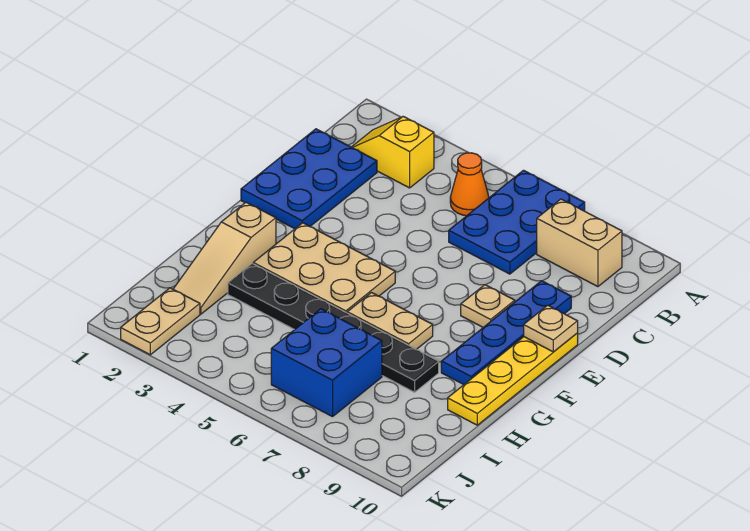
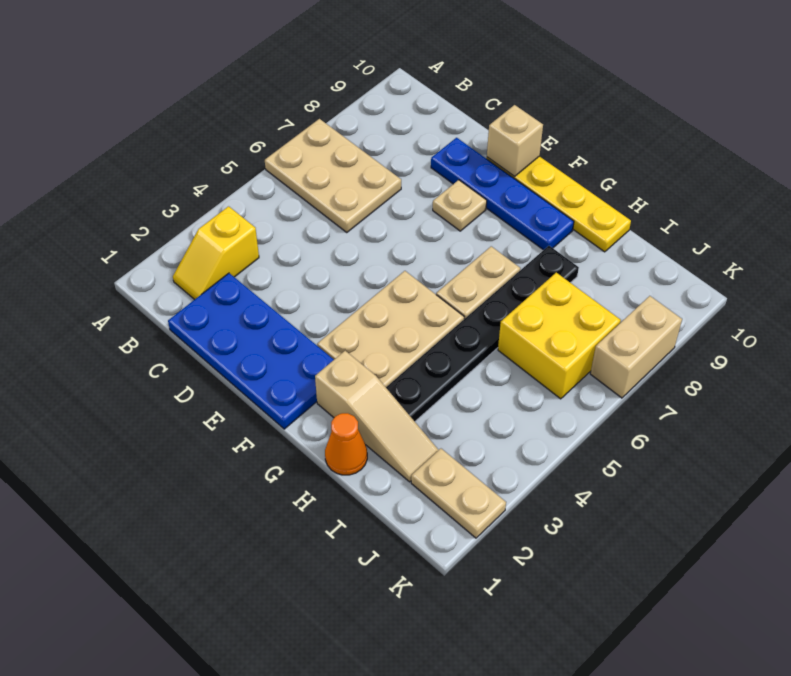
blue plate A6:C7 level 1 -> tan plate A6:C7 level 1
orange cone B5 level 1 -> orange cone H1 level 1
tan brick B8:B9 level 1 -> tan brick K7:K8 level 1
blue plate C1:E2 level 1 -> blue plate C1:F2 level 1
tan plate E10 level 2 -> tan brick E10 level 2
blue brick I6:J7 level 1 -> yellow brick I6:J7 level 1

